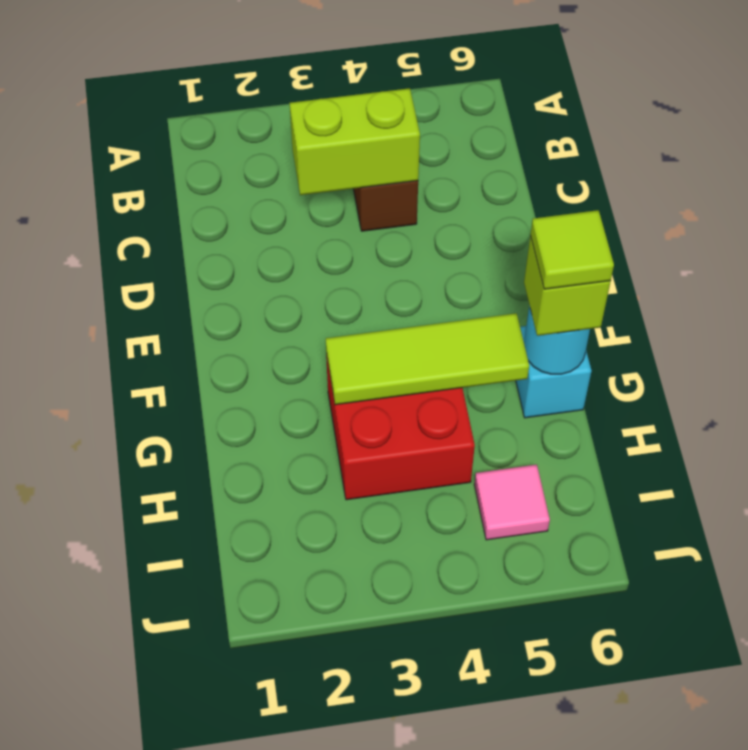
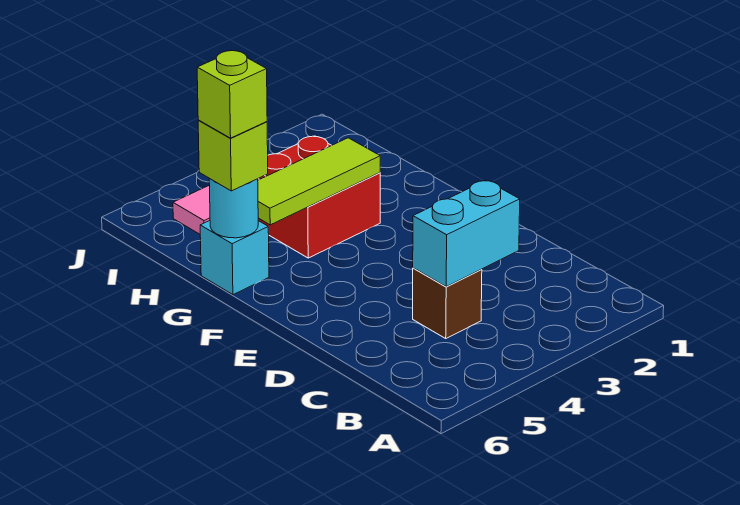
lime brick C3:C4 level 2 -> cyan brick C3:C4 level 2
lime tile G6 level 4 -> lime brick G6 level 4

